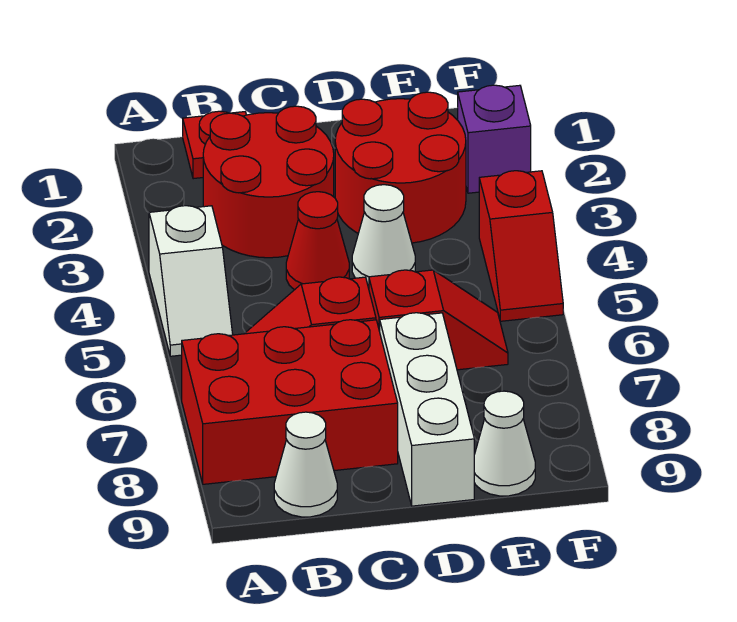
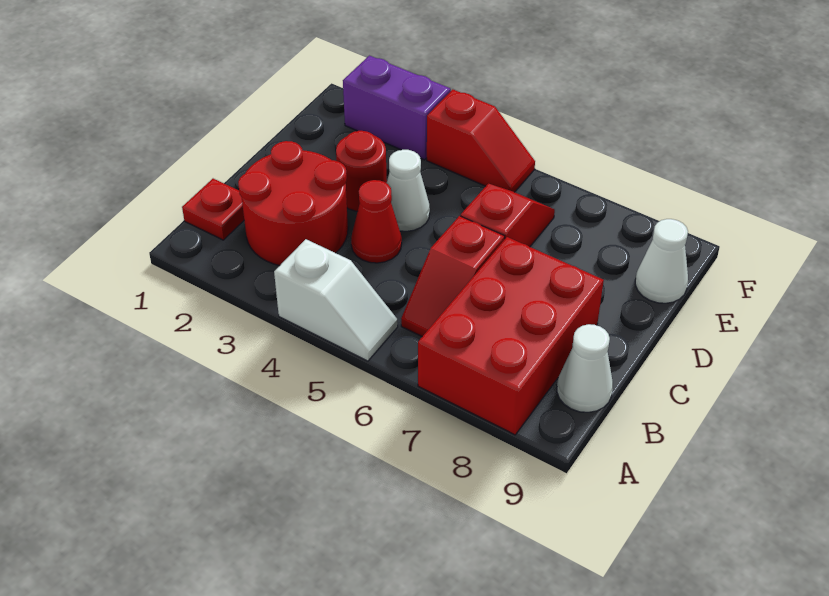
red round brick D2:E3 level 1 -> red round brick D3 level 1
white brick D7:D9 level 1 -> none
purple brick F2 level 1 -> purple brick F2:F3 level 1

